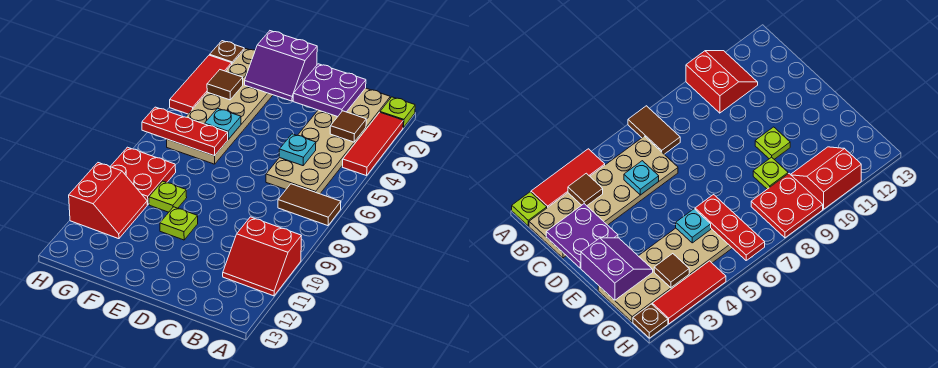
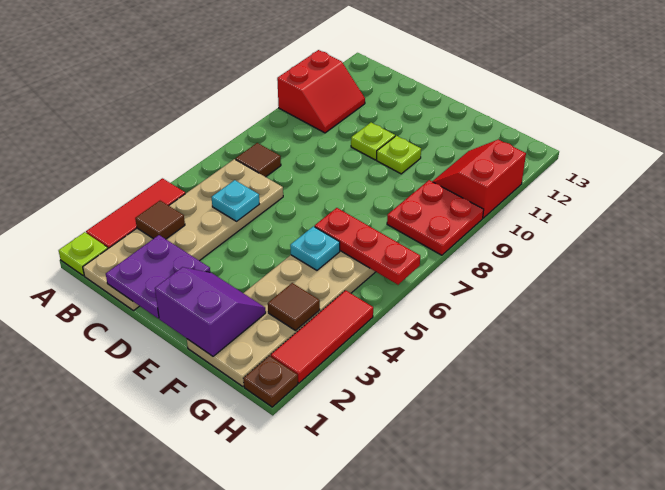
brown tile A7:B7 level 1 -> brown tile B7 level 1
red slope A10:B11 level 1 top 10 -> red slope A10:B11 level 1 top A
lime plate F9 level 1 -> lime plate D10 level 1

